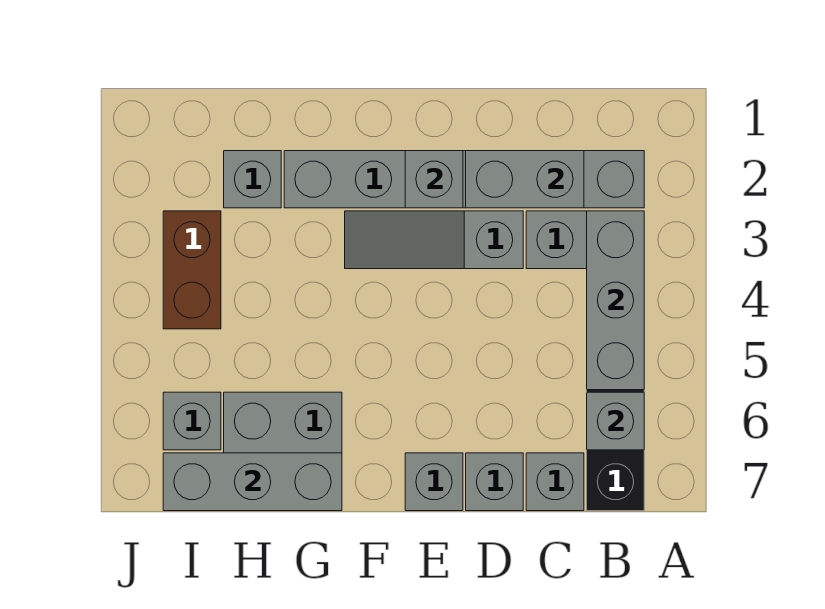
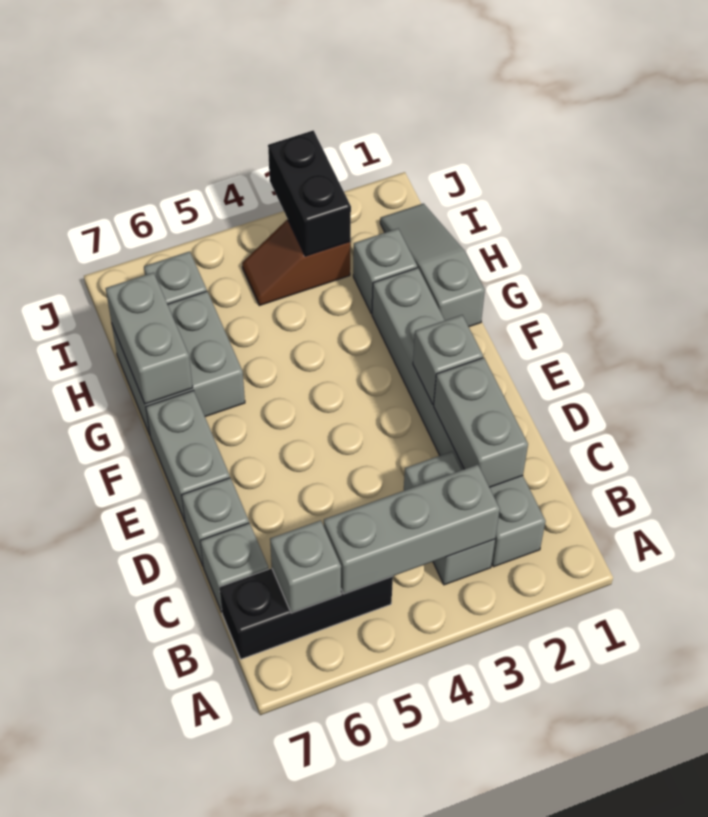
grey slope D3:F3 level 1 top D -> grey slope G1:I1 level 1 top G
grey brick E7 level 1 -> grey brick E7:F7 level 1
grey brick G7:I7 level 2 -> grey brick G7:H7 level 2
brown brick I3:I4 level 1 -> brown slope I3:I4 level 1 top 3
none -> black brick I3:J3 level 2

